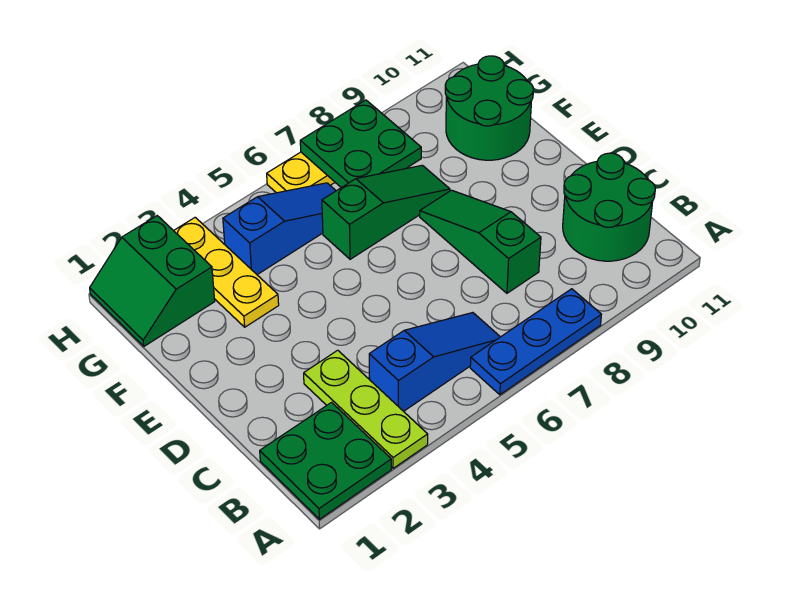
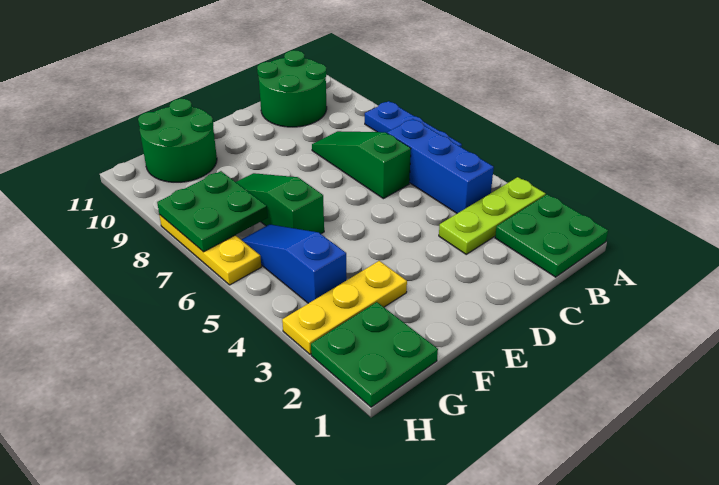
blue slope B4:B6 level 1 top 4 -> blue brick B4:B6 level 1
green slope C8:E8 level 1 top C -> green slope C6:C8 level 1 top 6
green slope G1:H2 level 1 top 2 -> green plate G1:H2 level 1

